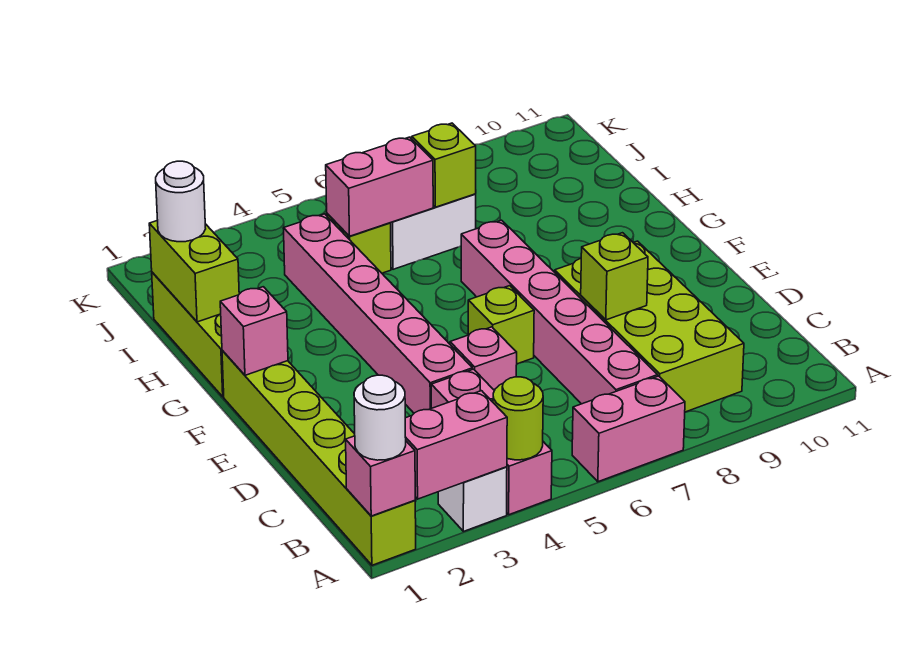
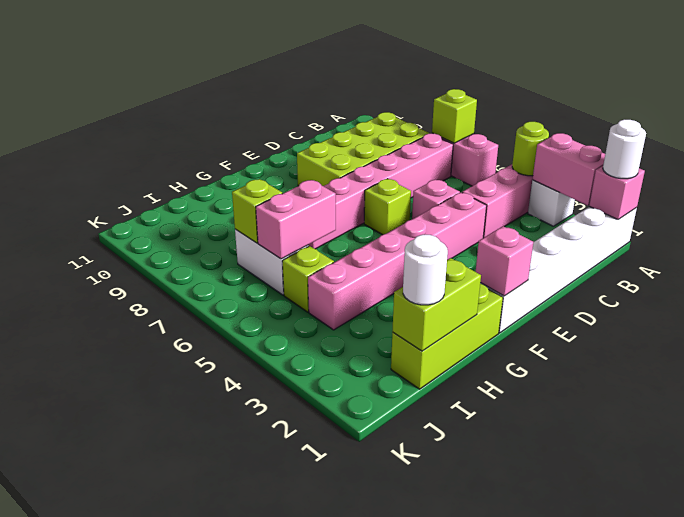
lime brick A1:F1 level 1 -> white brick A1:F1 level 1
lime brick D8 level 2 -> lime brick A7 level 2
pink brick I5:I6 level 2 -> pink brick H6:I6 level 2

